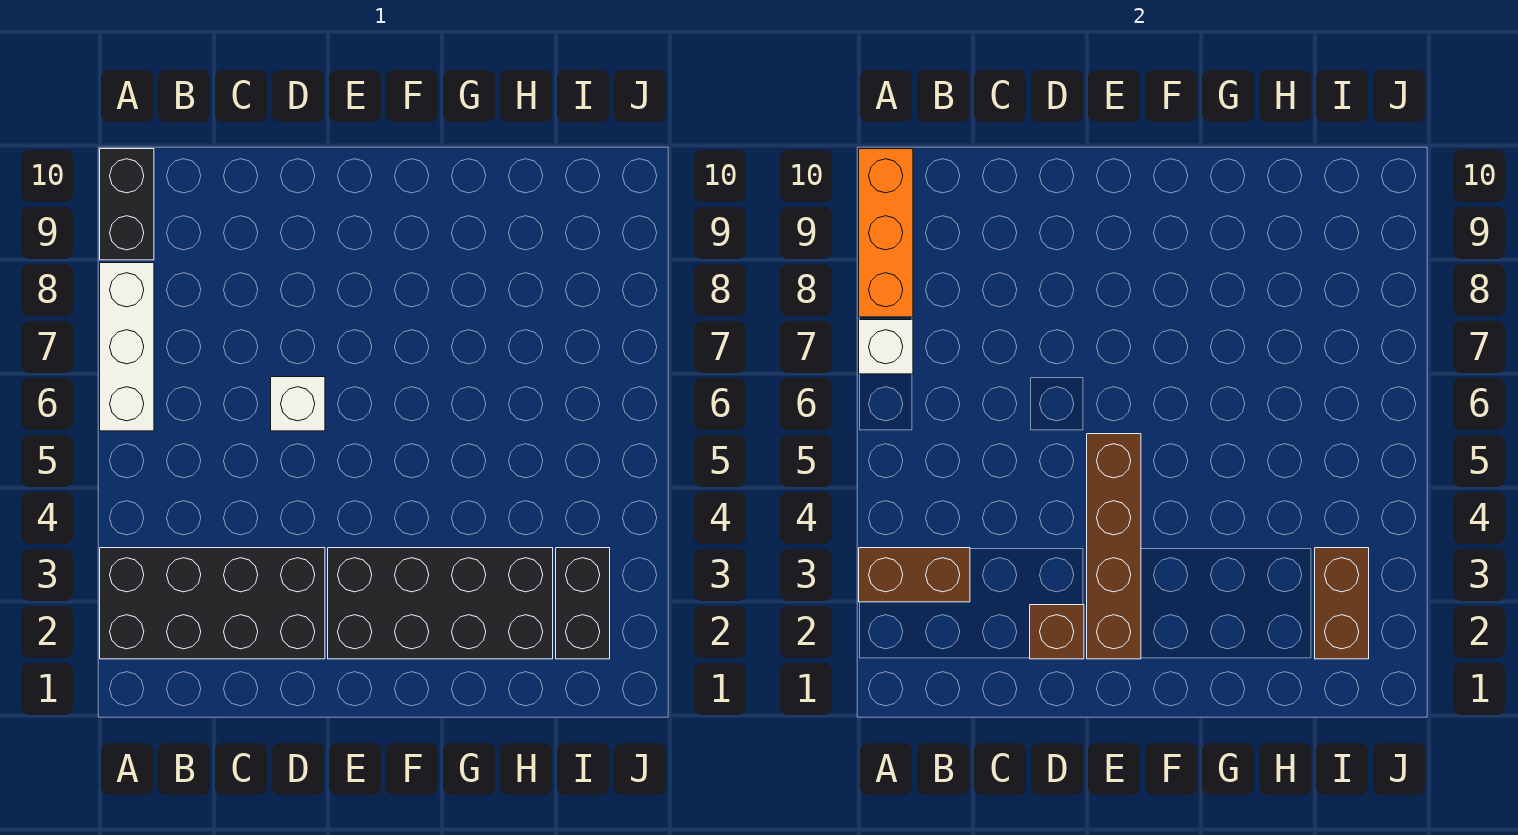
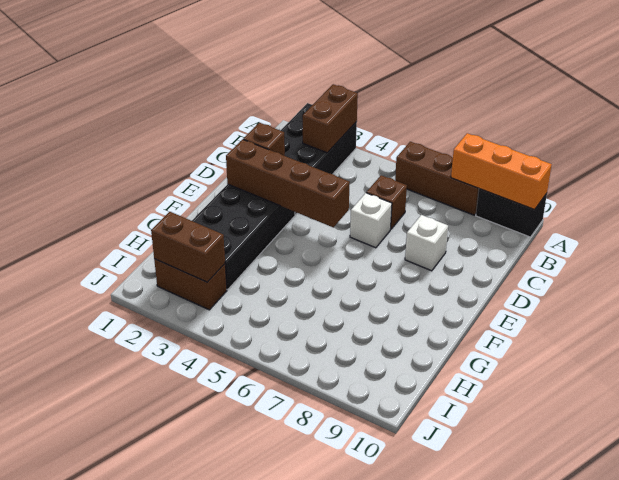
white brick A6:A8 level 1 -> brown brick A6:A8 level 1
white brick A7 level 2 -> white brick D8 level 1
none -> brown brick C6 level 1
black brick I2:I3 level 1 -> brown brick I2:I3 level 1

